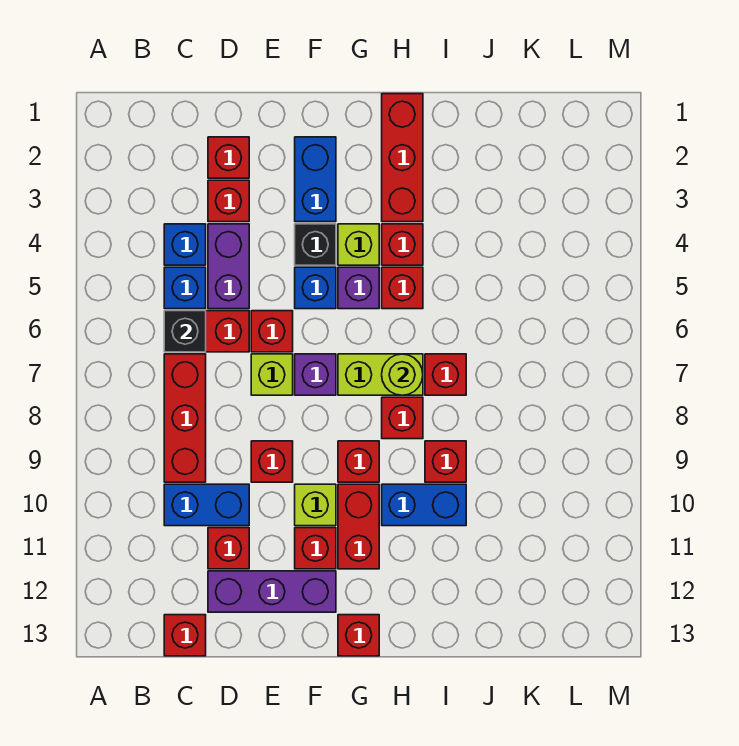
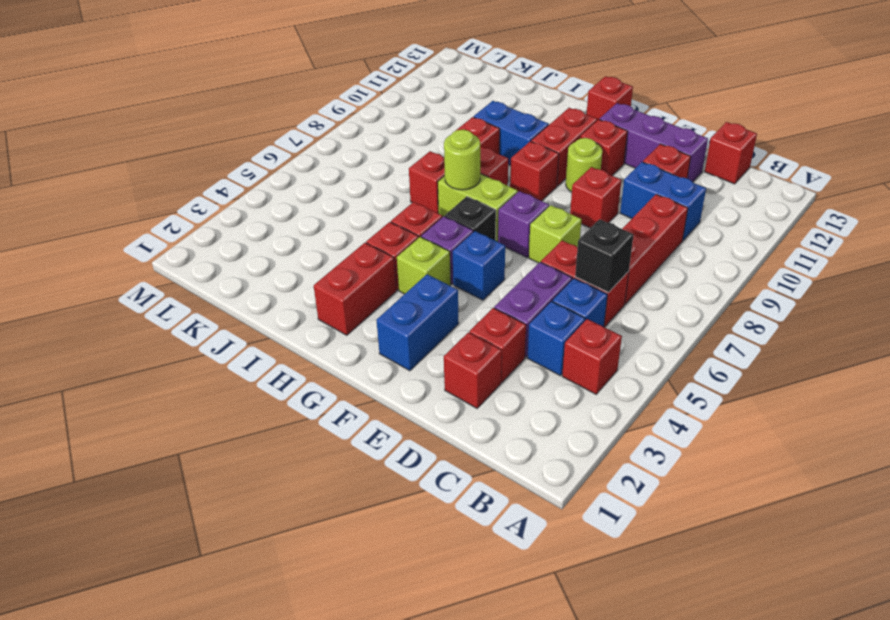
red brick E6 level 1 -> red brick B4 level 1
black brick F4 level 1 -> black brick G6 level 1
lime brick F10 level 1 -> lime round brick F10 level 1
red brick H1:H3 level 1 -> red brick H2:H3 level 1

